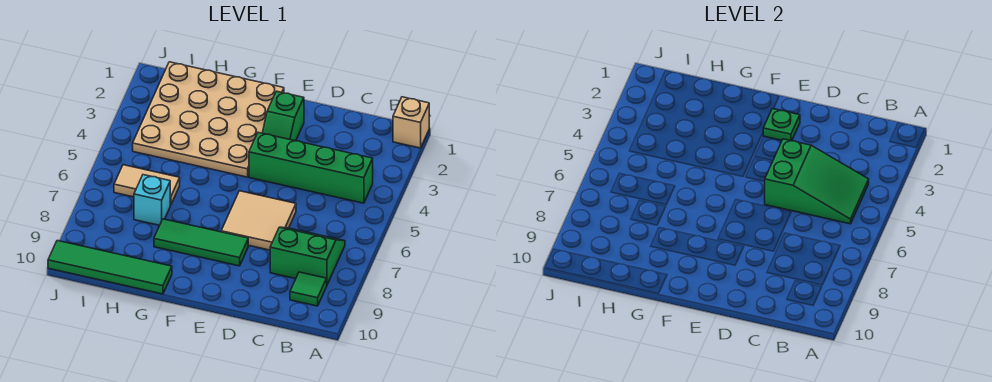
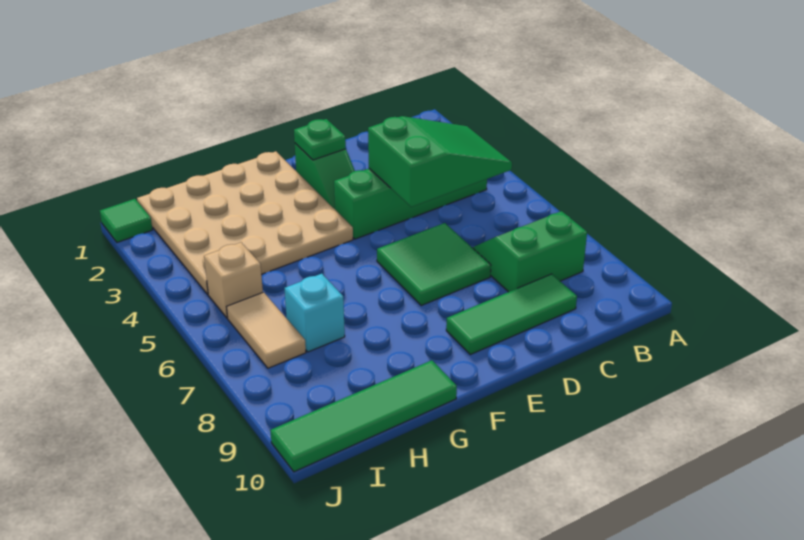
tan brick A1 level 1 -> tan brick I5 level 1
green tile B9 level 1 -> green tile J1 level 1
tan tile D6:E7 level 1 -> green tile D6:E7 level 1
green tile E8:G8 level 1 -> green tile C9:E9 level 1
tan tile H6:I6 level 1 -> tan tile I6:I7 level 1

